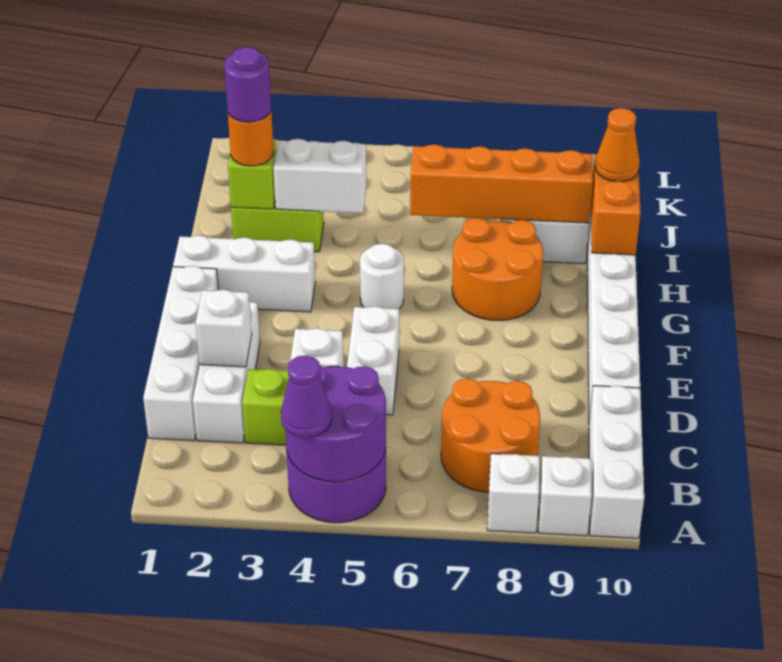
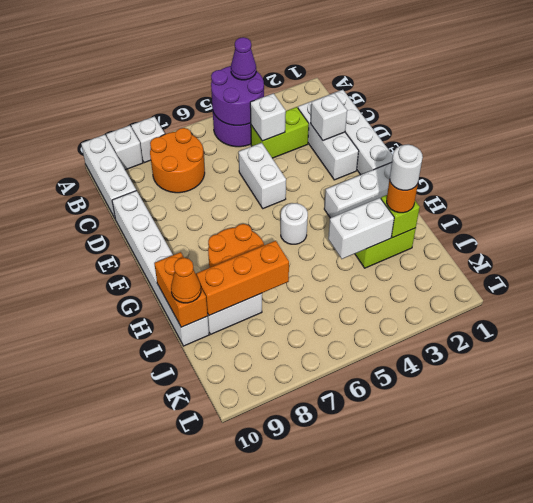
purple round brick I2 level 4 -> white round brick I2 level 4
orange brick I6:I9 level 2 -> orange brick I7:I9 level 2

